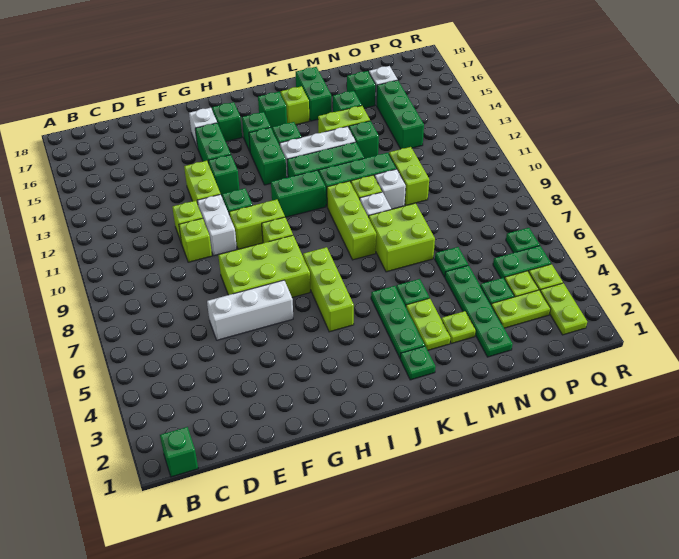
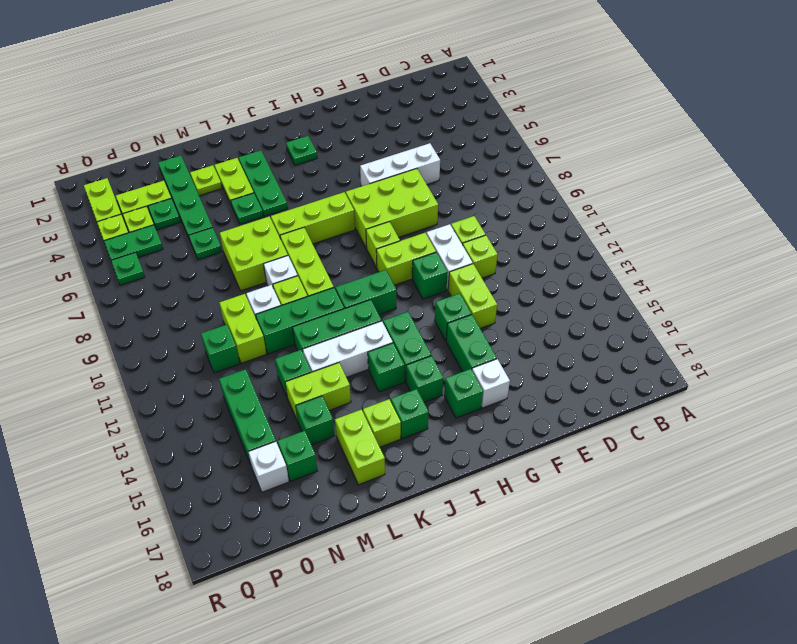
green brick B1 level 1 -> green brick O11 level 1
lime brick I5:I7 level 1 -> lime brick I7:K7 level 1
green plate K2 level 1 -> green plate I3 level 1
green brick L16:L17 level 1 -> lime brick L16:L17 level 1

